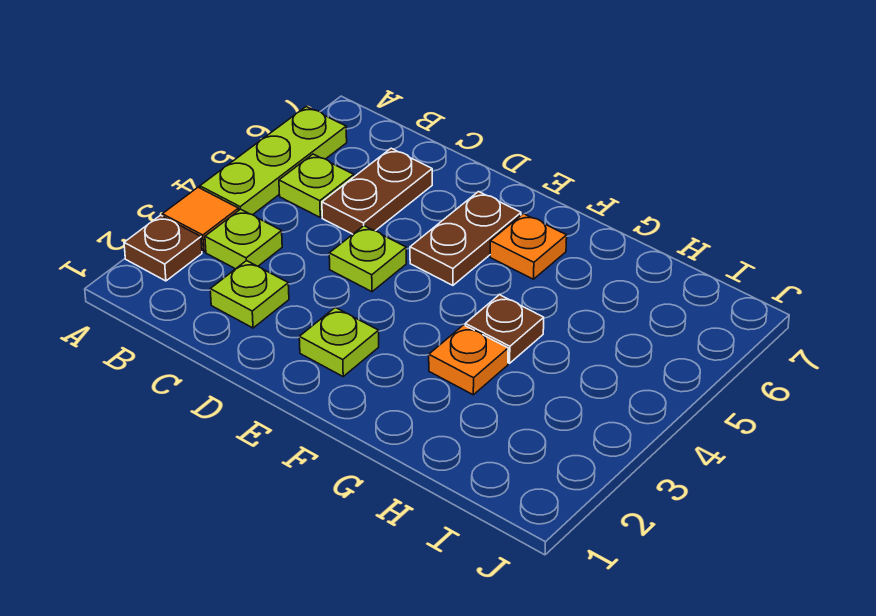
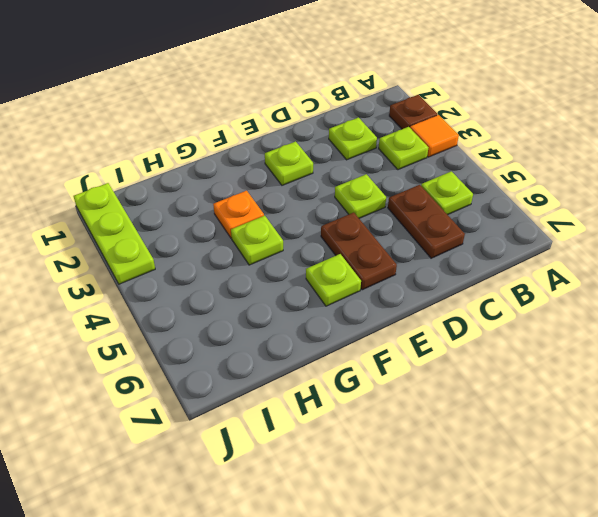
lime plate A4:A6 level 1 -> lime plate J1:J3 level 1
orange plate F6 level 1 -> lime plate F6 level 1
brown plate G4 level 1 -> lime plate G4 level 1

